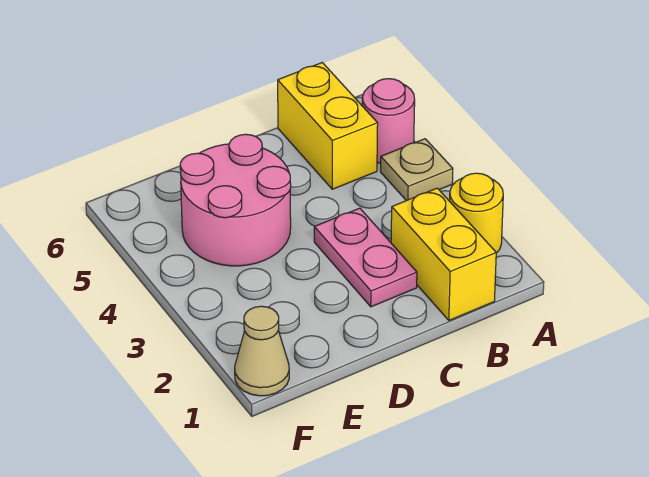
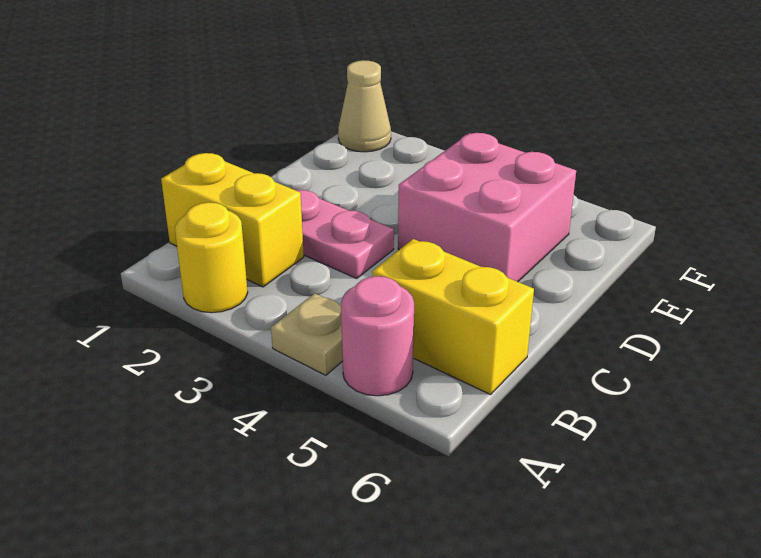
pink round brick D4:E5 level 1 -> pink brick D4:E5 level 1

